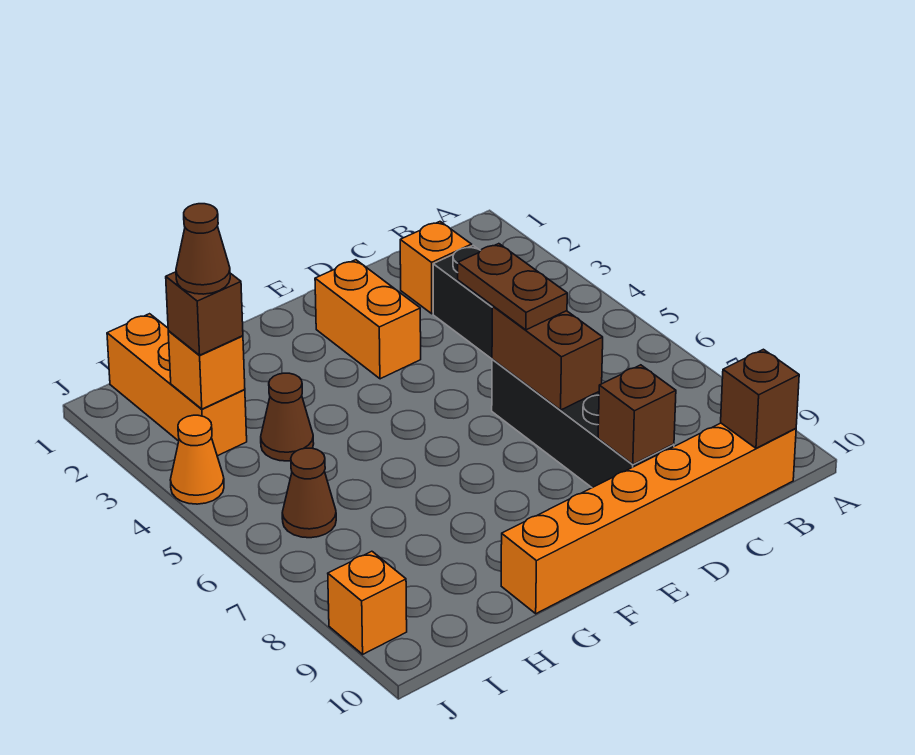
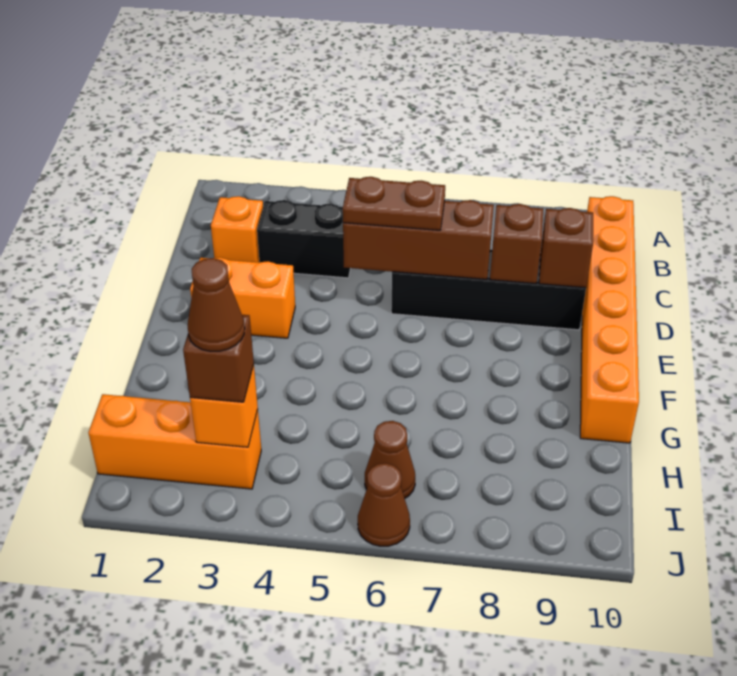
brown brick B10 level 2 -> brown brick D8 level 2
brown brick D6:D7 level 2 -> brown brick D5:D7 level 2
brown cone H4 level 1 -> brown cone J6 level 1
orange cone J4 level 1 -> none
orange brick J9 level 1 -> none

